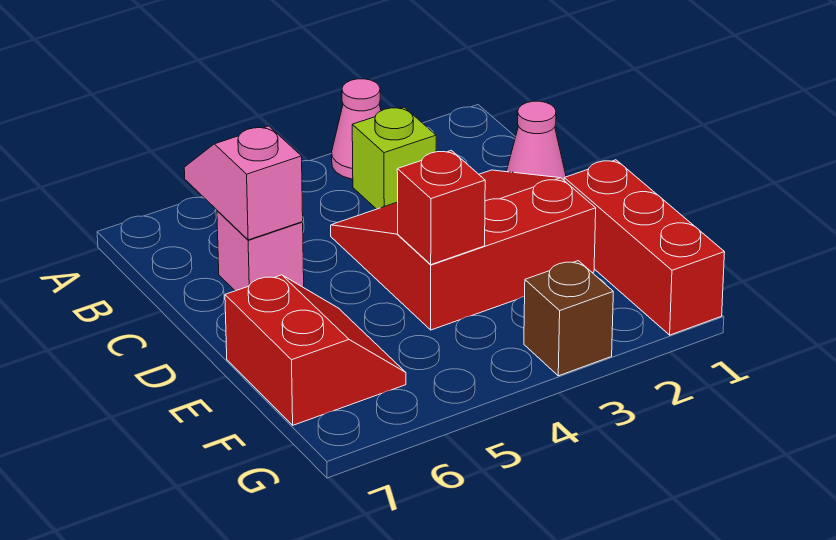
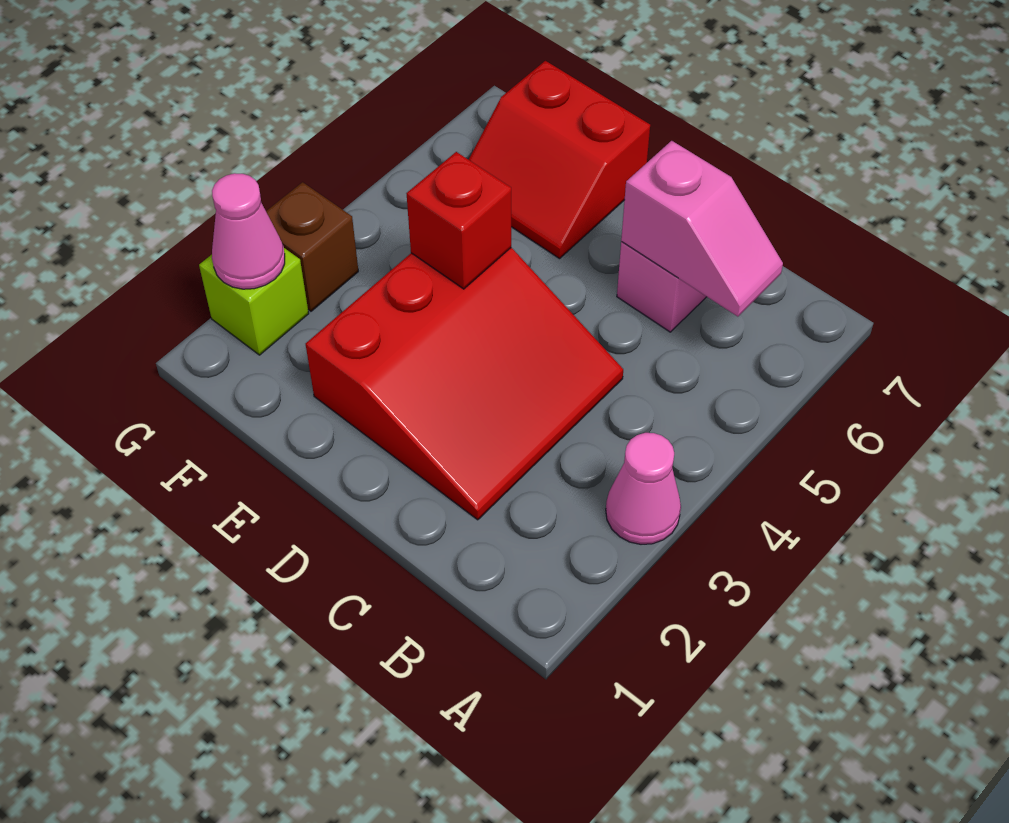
lime brick B3 level 1 -> lime brick G2 level 1
pink cone C1 level 1 -> pink cone G2 level 2
red brick E1:G1 level 1 -> none

